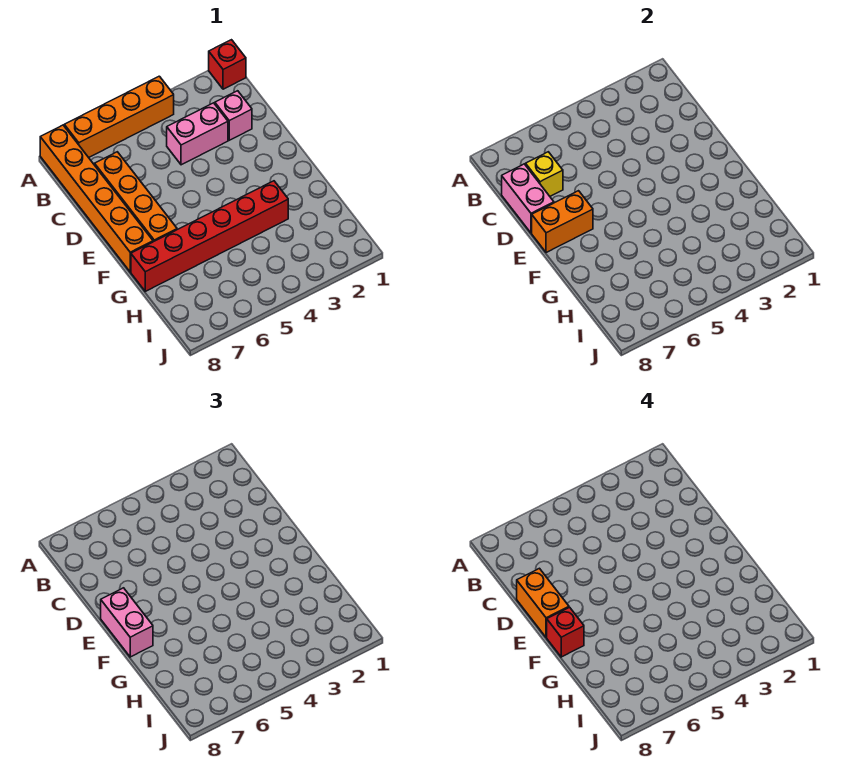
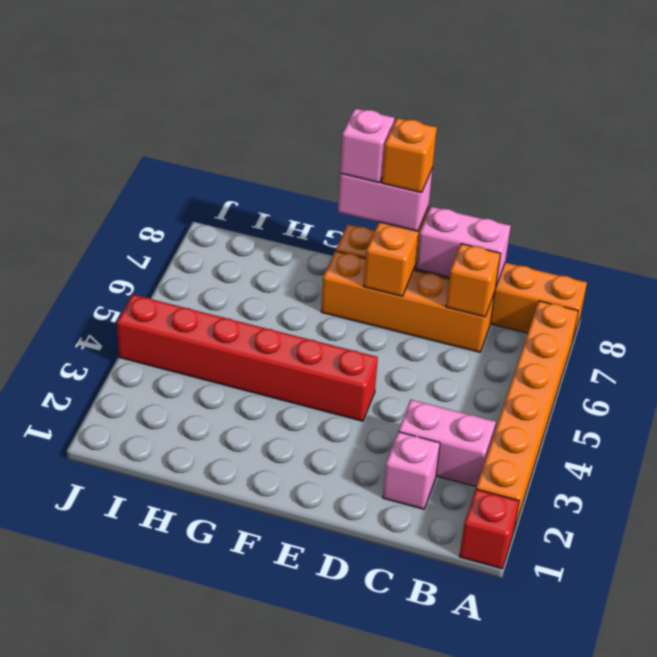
orange brick A4:A7 level 1 -> orange brick A2:A7 level 1
pink brick C3:C4 level 1 -> pink brick B3:C3 level 1
yellow brick C7 level 2 -> orange brick C7 level 2
orange brick D8:E8 level 4 -> orange brick E8 level 4
red brick F8 level 4 -> pink brick F8 level 4
red brick G3:G8 level 1 -> red brick E4:J4 level 1

